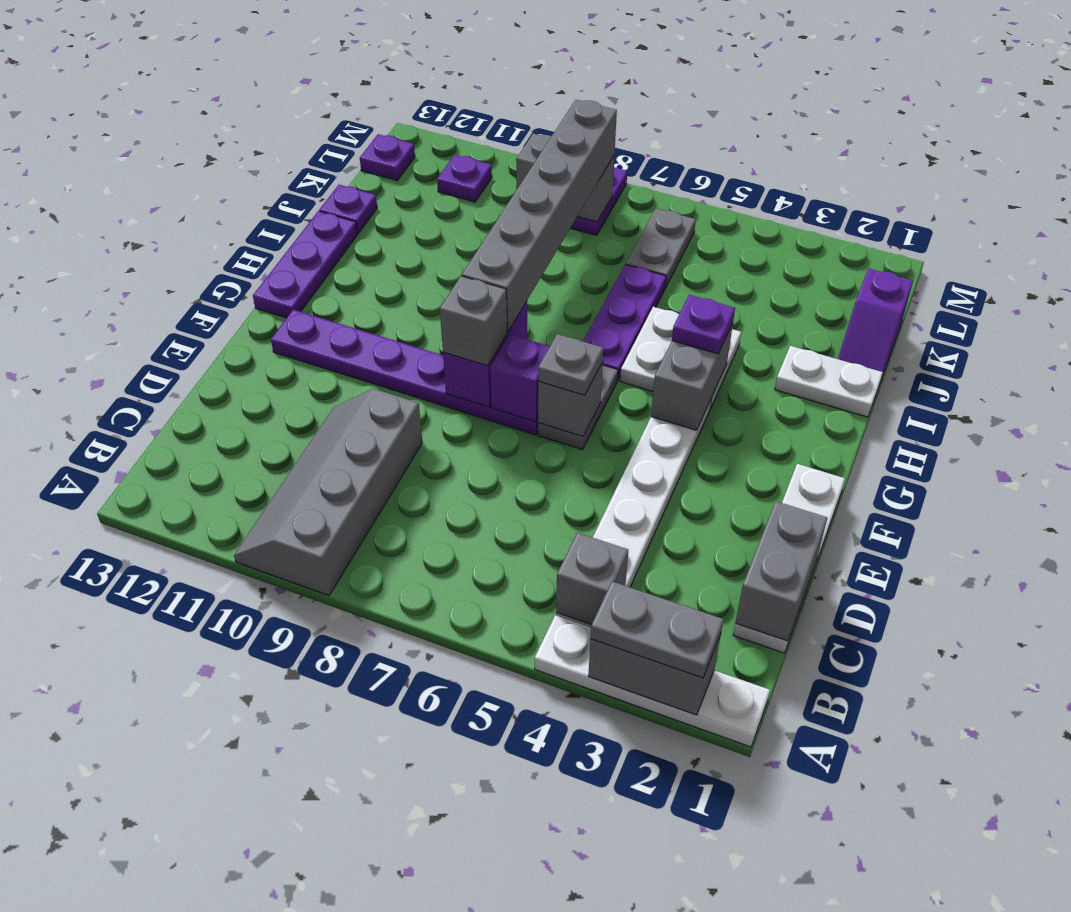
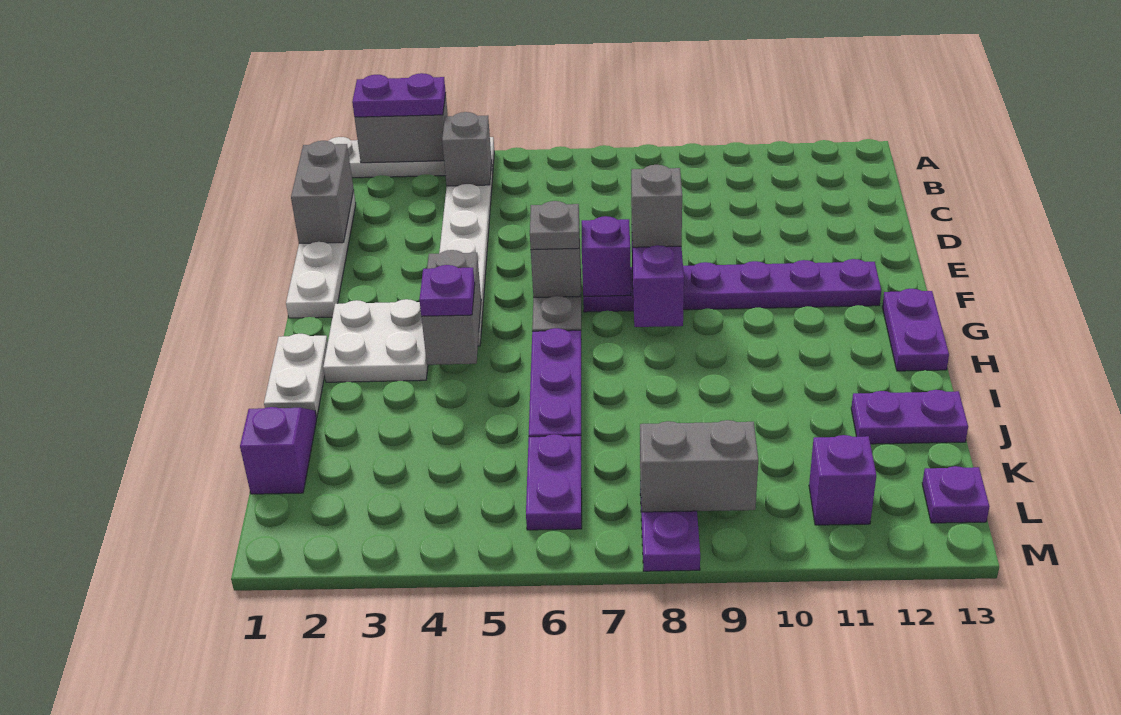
grey plate A2:A3 level 3 -> purple plate A2:A3 level 3
grey slope A9:D10 level 1 top 9 -> none
grey brick G8:L8 level 3 -> none
purple plate G13:I13 level 1 -> purple plate G13:H13 level 1
white plate H4:I5 level 1 -> white plate G2:H3 level 1
white plate I1:I2 level 1 -> white plate H1:I1 level 1
purple plate J13 level 1 -> purple plate J12:J13 level 1
grey plate K6:L6 level 1 -> purple plate K6:L6 level 1
purple plate L11 level 1 -> purple brick L11 level 1

